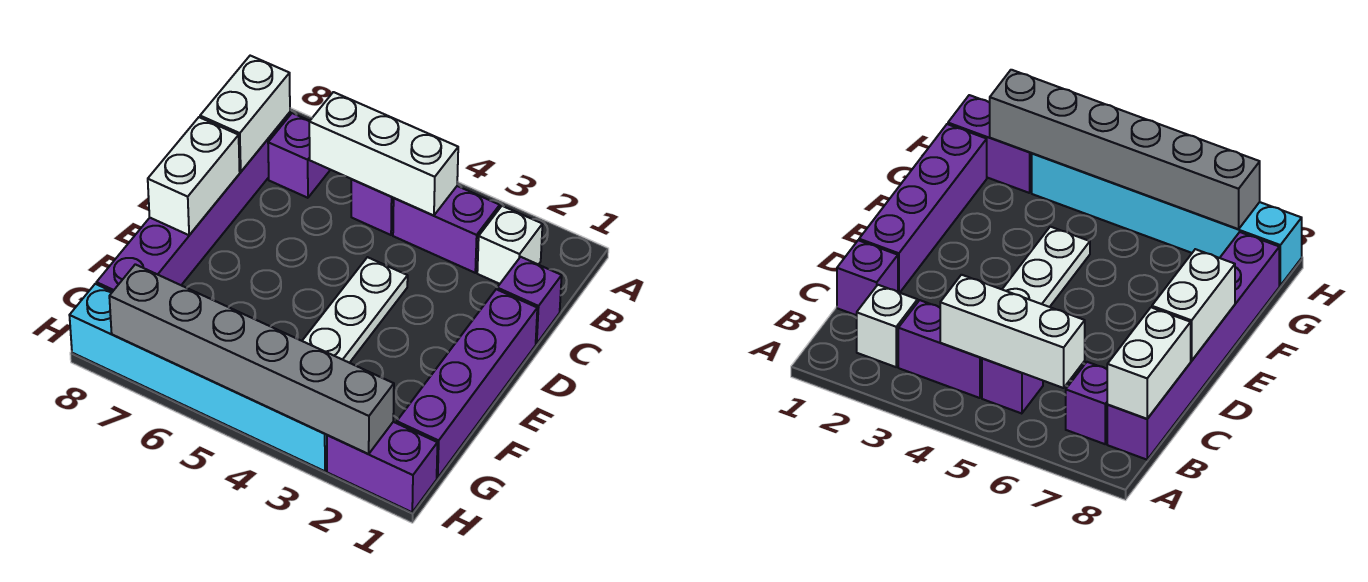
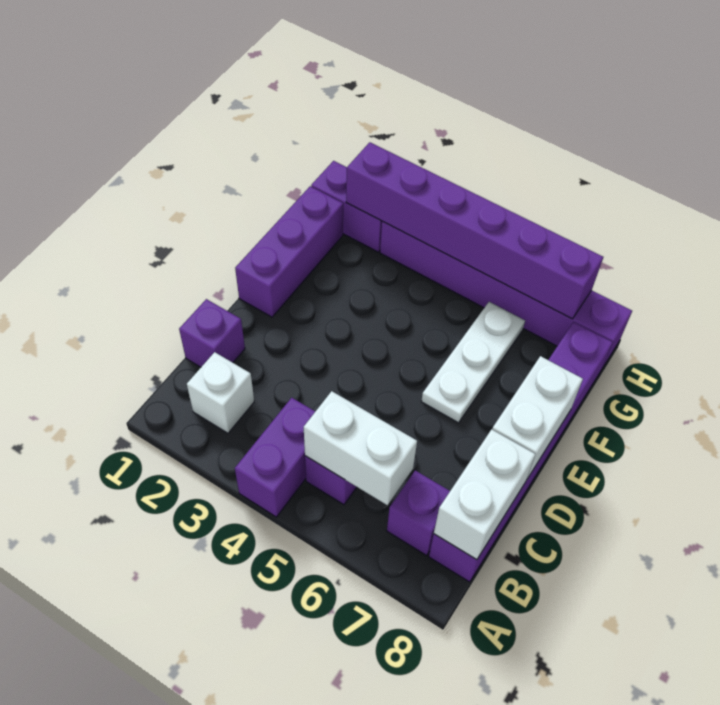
purple brick B3:B4 level 1 -> purple brick A4:B4 level 1
white brick B4:B6 level 2 -> white brick B5:B6 level 2
purple brick D1:G1 level 1 -> purple brick E1:G1 level 1
white plate D4:F4 level 1 -> white plate E6:G6 level 1
grey brick H2:H7 level 2 -> purple brick H2:H7 level 2
cyan brick H3:H8 level 1 -> purple brick H3:H8 level 1

